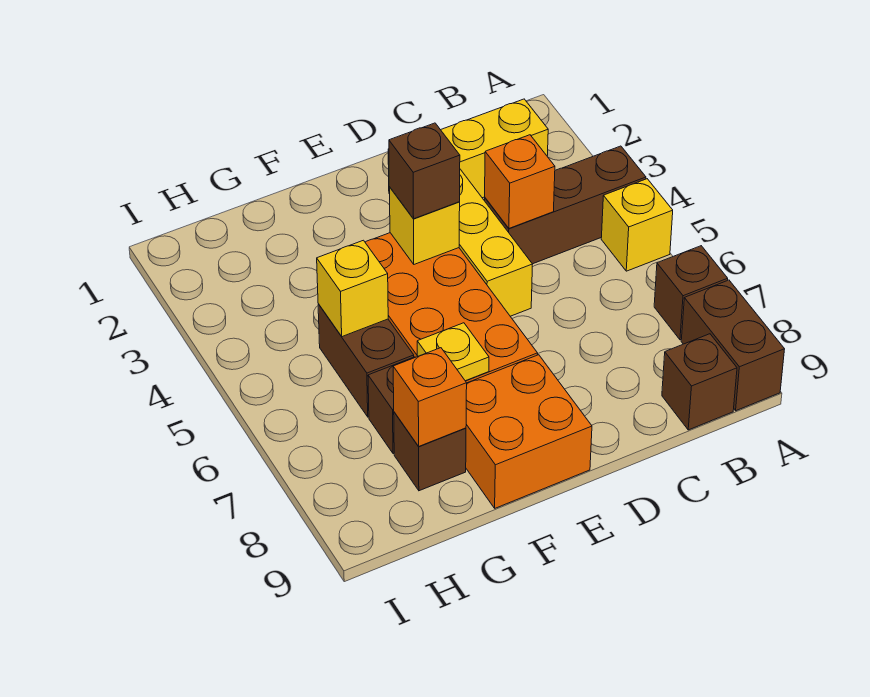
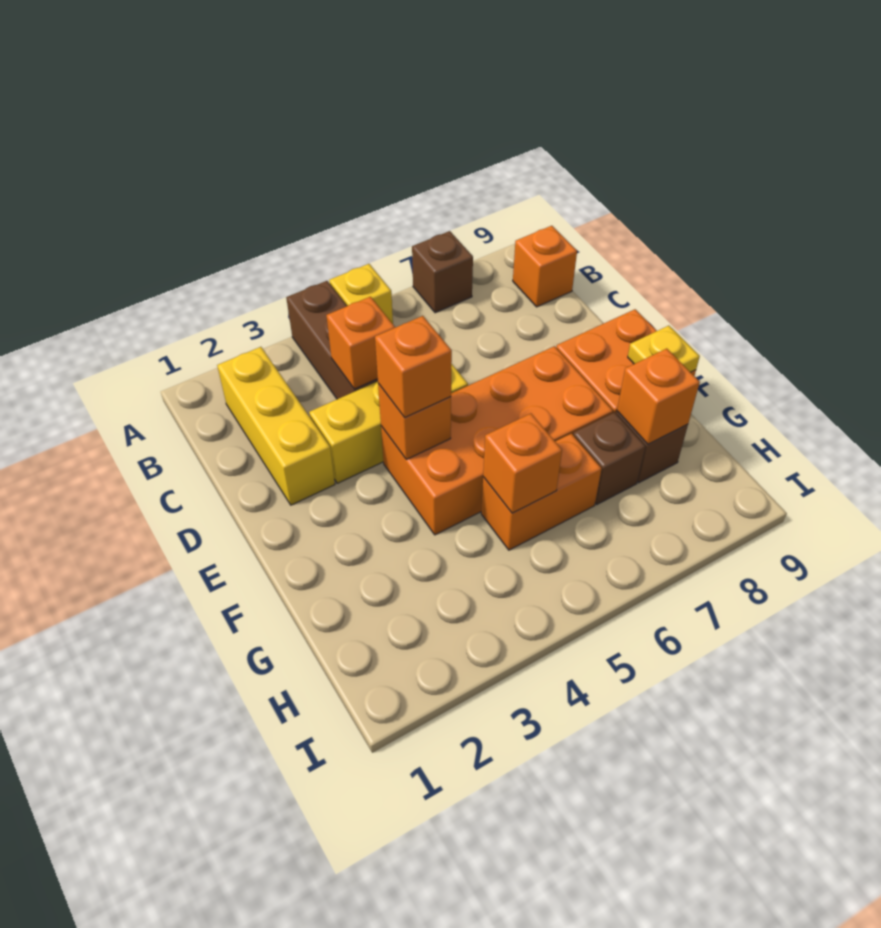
brown brick A8:A9 level 1 -> none
brown brick B9 level 1 -> orange brick B9 level 1
yellow brick E4 level 2 -> orange brick E4 level 2
brown brick E4 level 3 -> orange brick E4 level 3
yellow plate F7 level 2 -> yellow plate F9 level 2
brown brick G5:G6 level 1 -> orange brick G5:G6 level 1
yellow brick G5 level 2 -> orange brick G5 level 2

